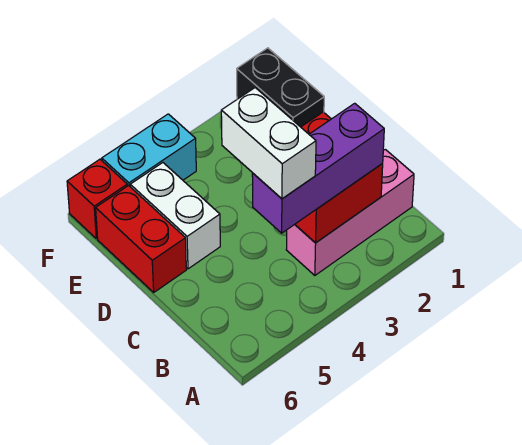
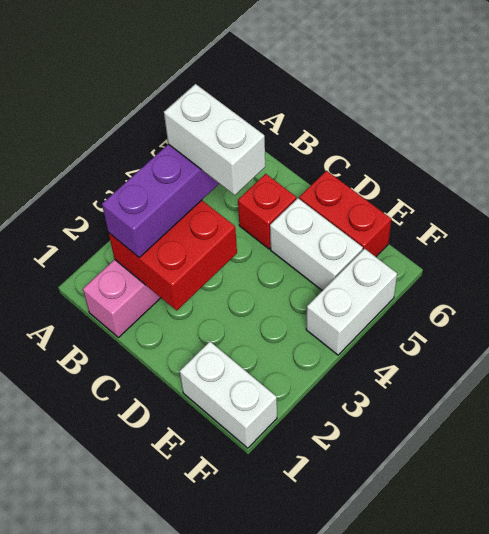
black brick E1:F1 level 1 -> white brick E1:F1 level 1
cyan brick F4:F5 level 1 -> white brick F4:F5 level 1
red brick F6 level 1 -> red brick C5 level 1

